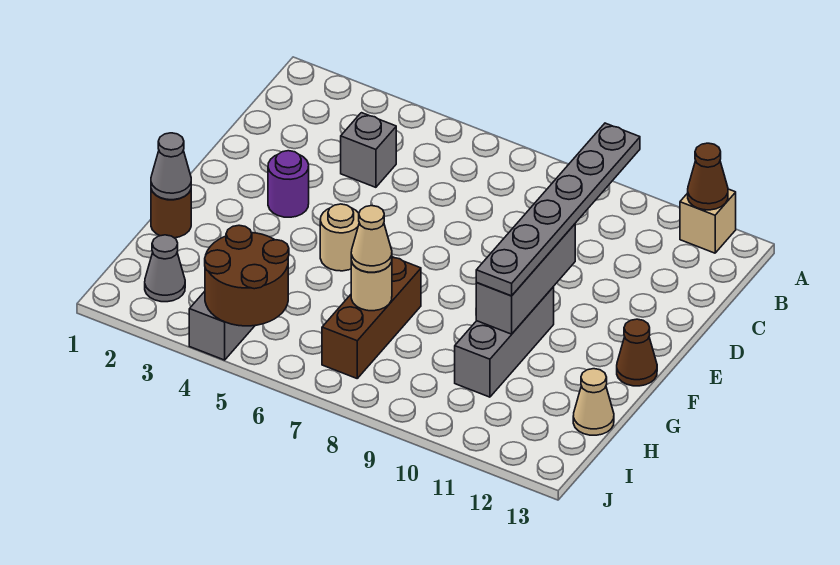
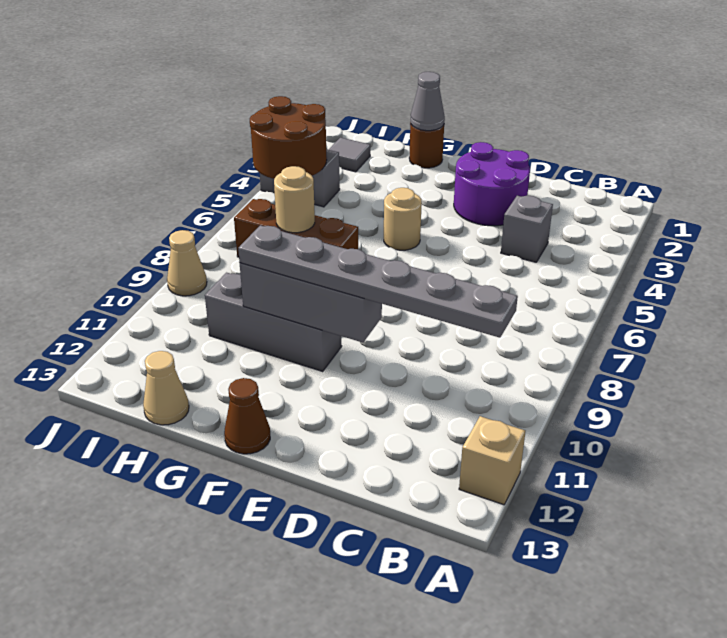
brown cone A12 level 2 -> none
purple round brick E3 level 1 -> purple round brick D2:E3 level 1
tan cone H7 level 3 -> tan cone J9 level 1
grey cone I2 level 1 -> grey tile I2 level 1

